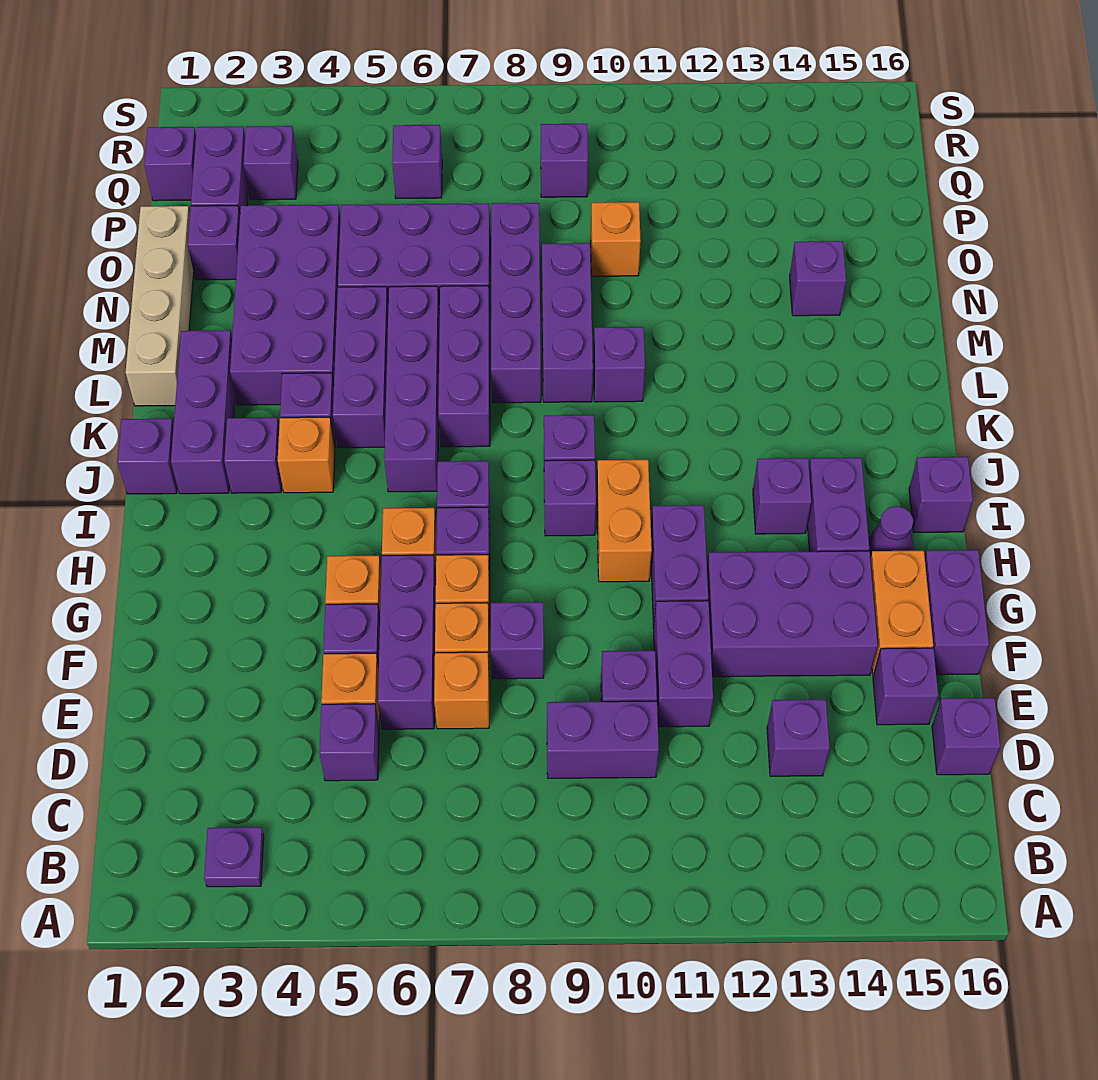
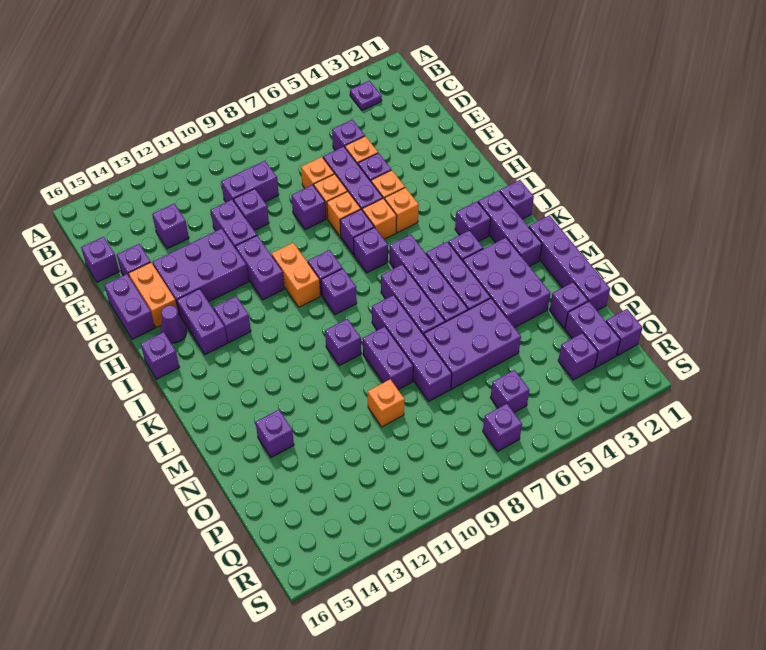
orange brick J4 level 1 -> orange brick H5 level 1
tan brick L1:O1 level 1 -> purple brick L1:O1 level 1
purple brick L3:O4 level 1 -> purple brick L3:N4 level 1
purple brick L9:N9 level 1 -> purple brick M9:N9 level 1
purple brick Q9 level 1 -> purple brick R7 level 1

